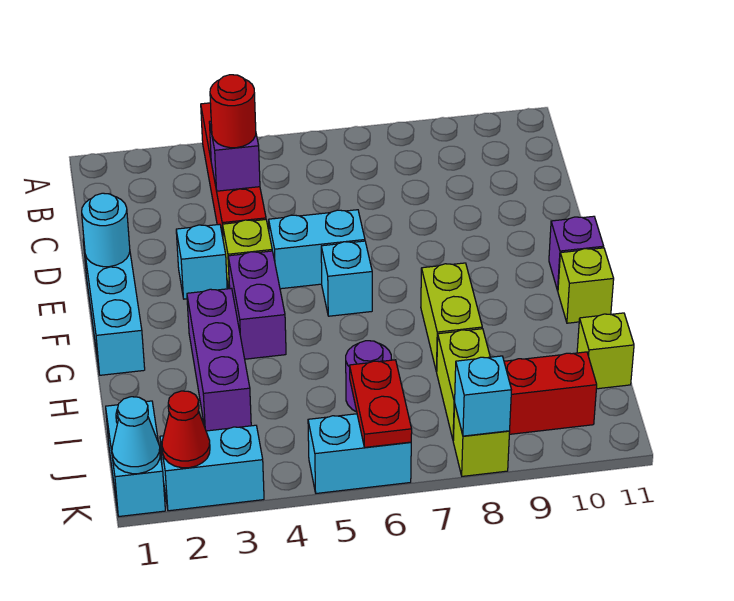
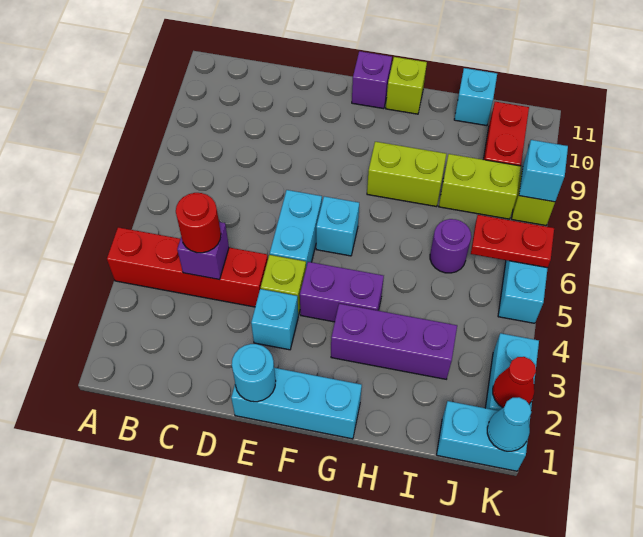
lime brick I11 level 1 -> cyan brick I11 level 1

